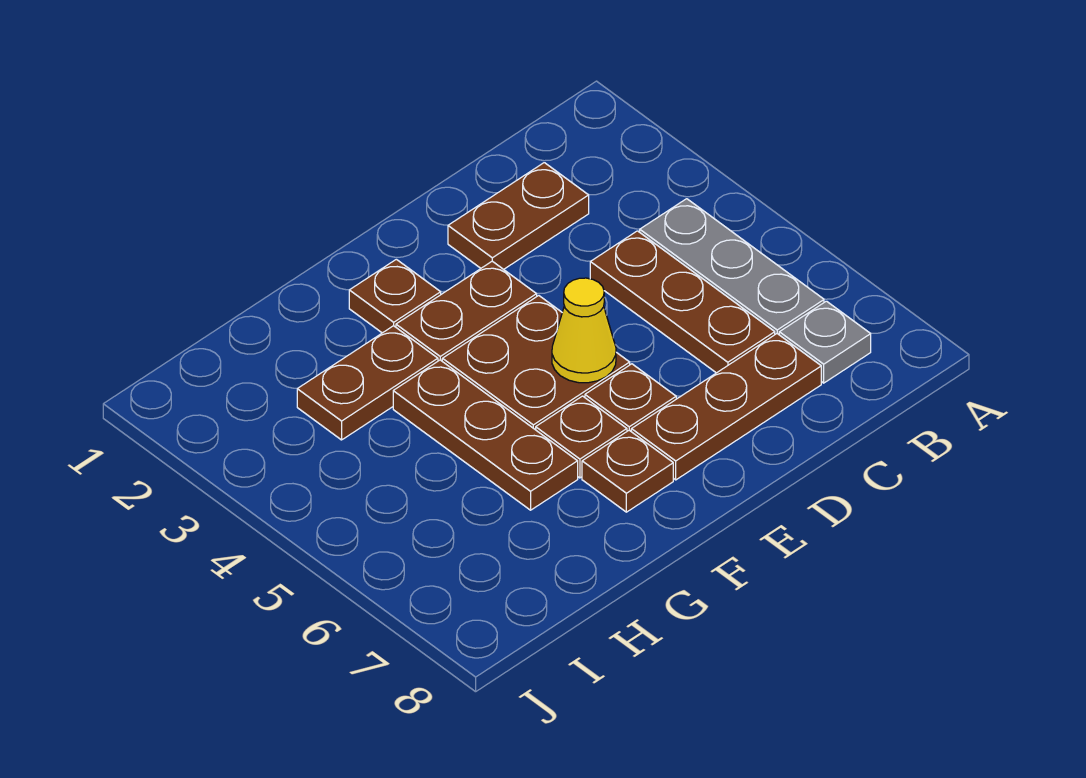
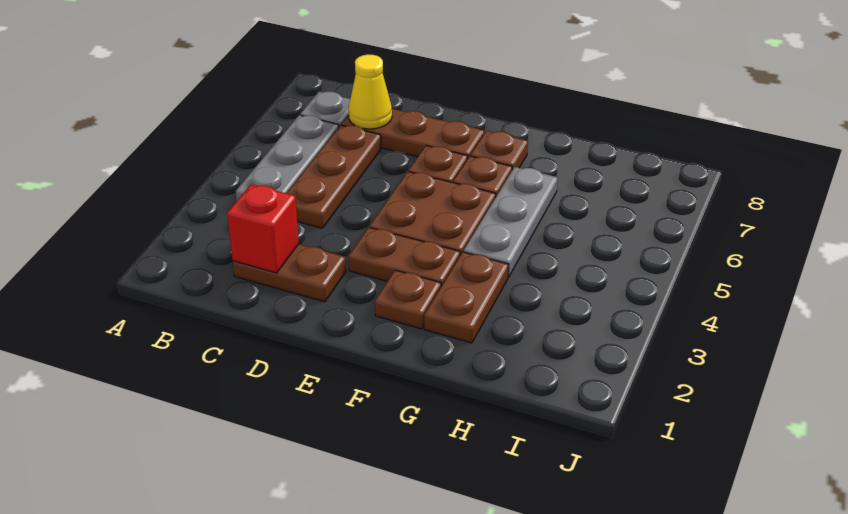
none -> red brick C2 level 2
yellow cone E5 level 2 -> yellow cone C7 level 2
brown plate G3:H3 level 1 -> brown plate G2:G3 level 1
brown plate G4:G6 level 1 -> grey plate G4:G6 level 1

